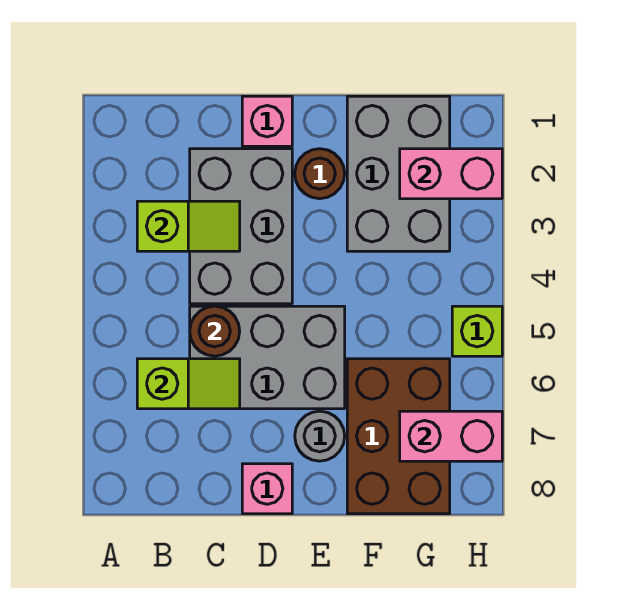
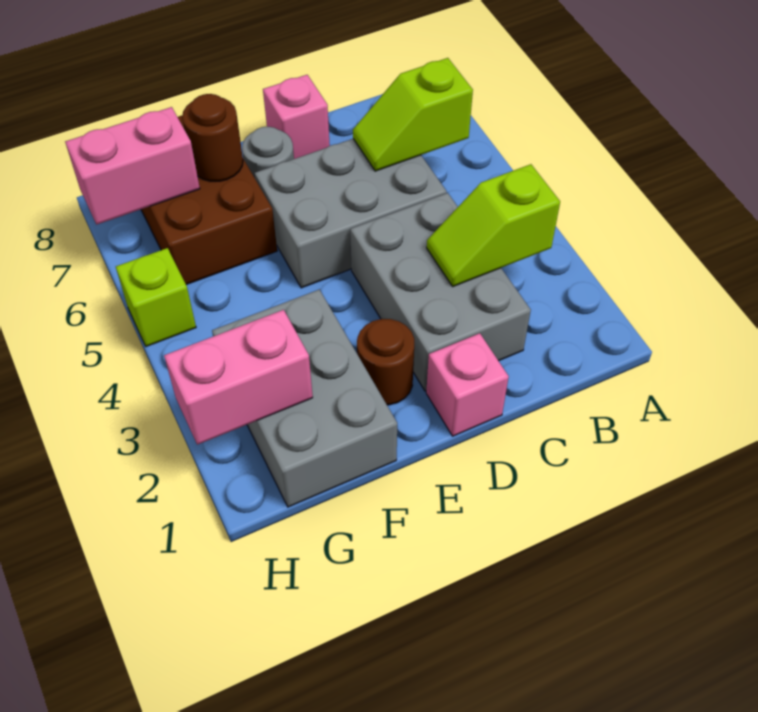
brown round brick C5 level 2 -> brown round brick F7 level 2

